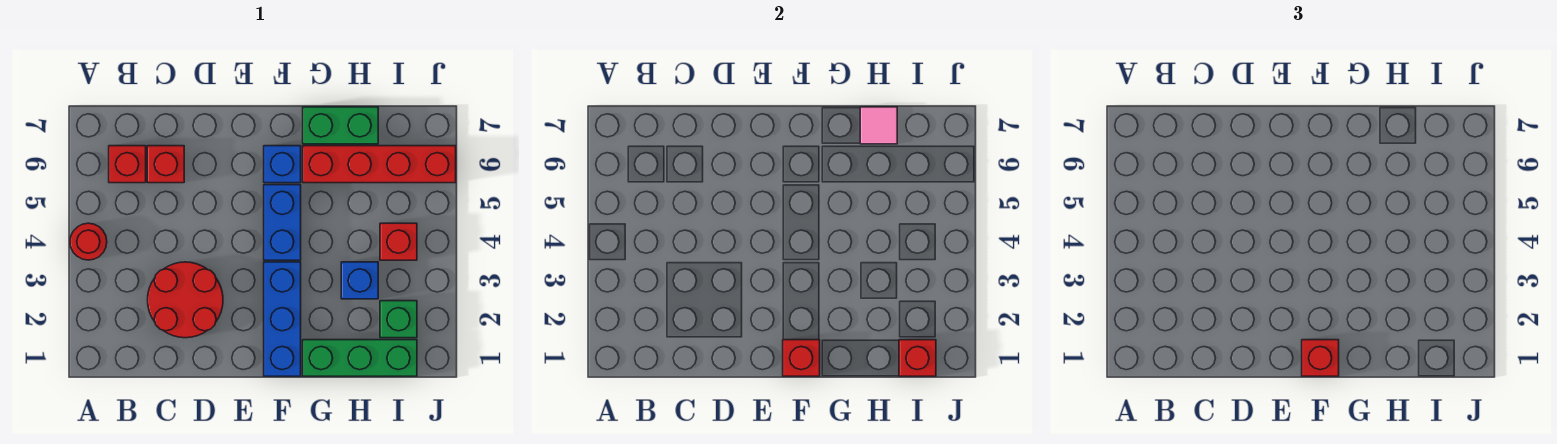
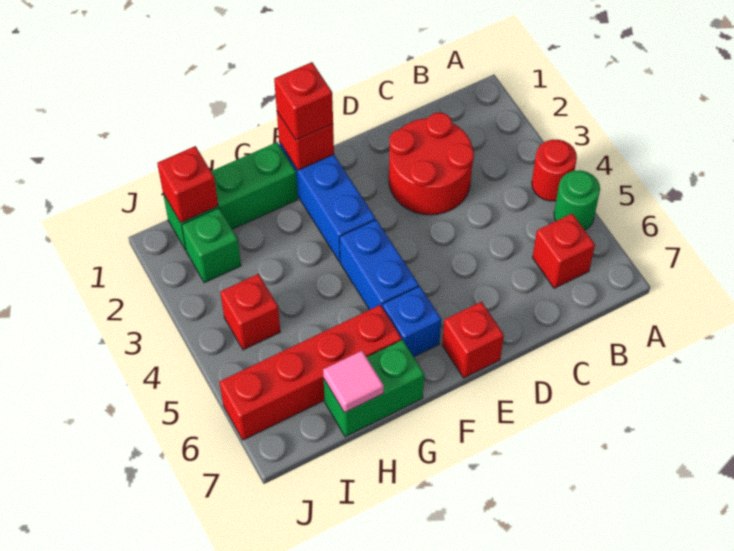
none -> green round brick A5 level 1
red brick C6 level 1 -> red brick E7 level 1
blue brick H3 level 1 -> none

